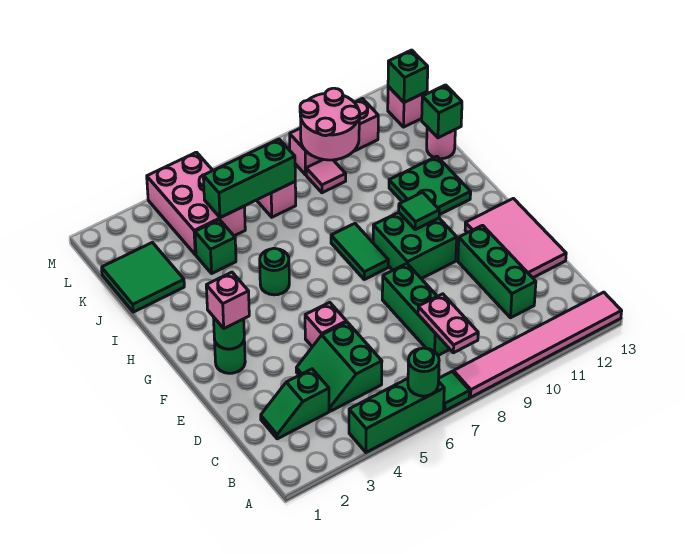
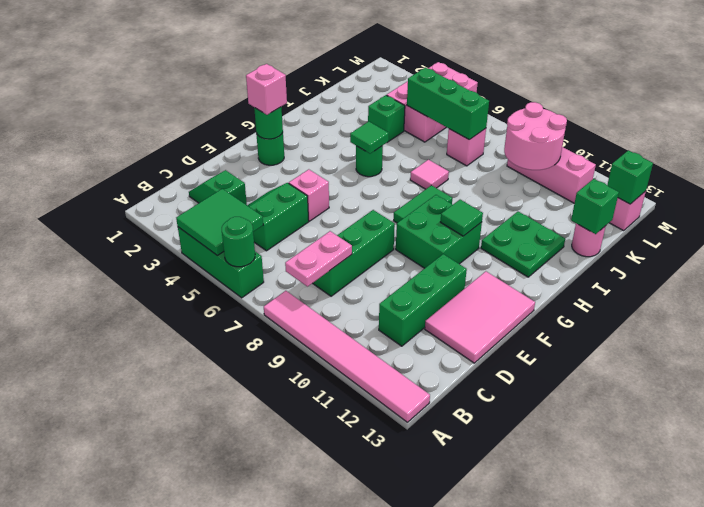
green tile A7 level 1 -> green tile H5 level 2
green tile J1:K2 level 1 -> green tile A4:B5 level 2
pink tile K9 level 1 -> pink tile I7 level 1

